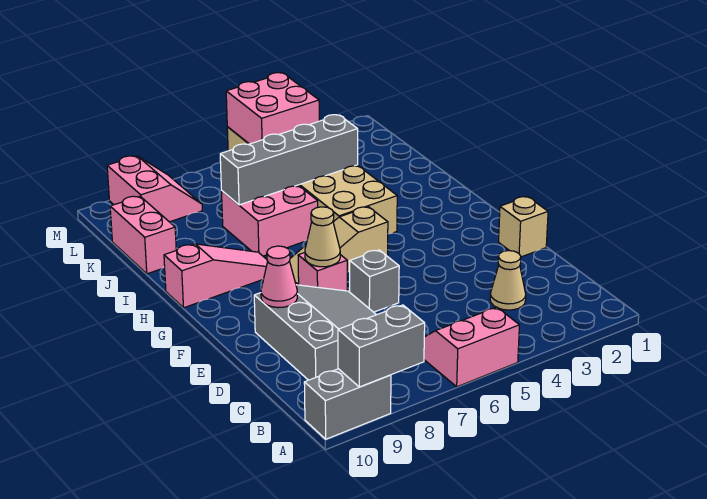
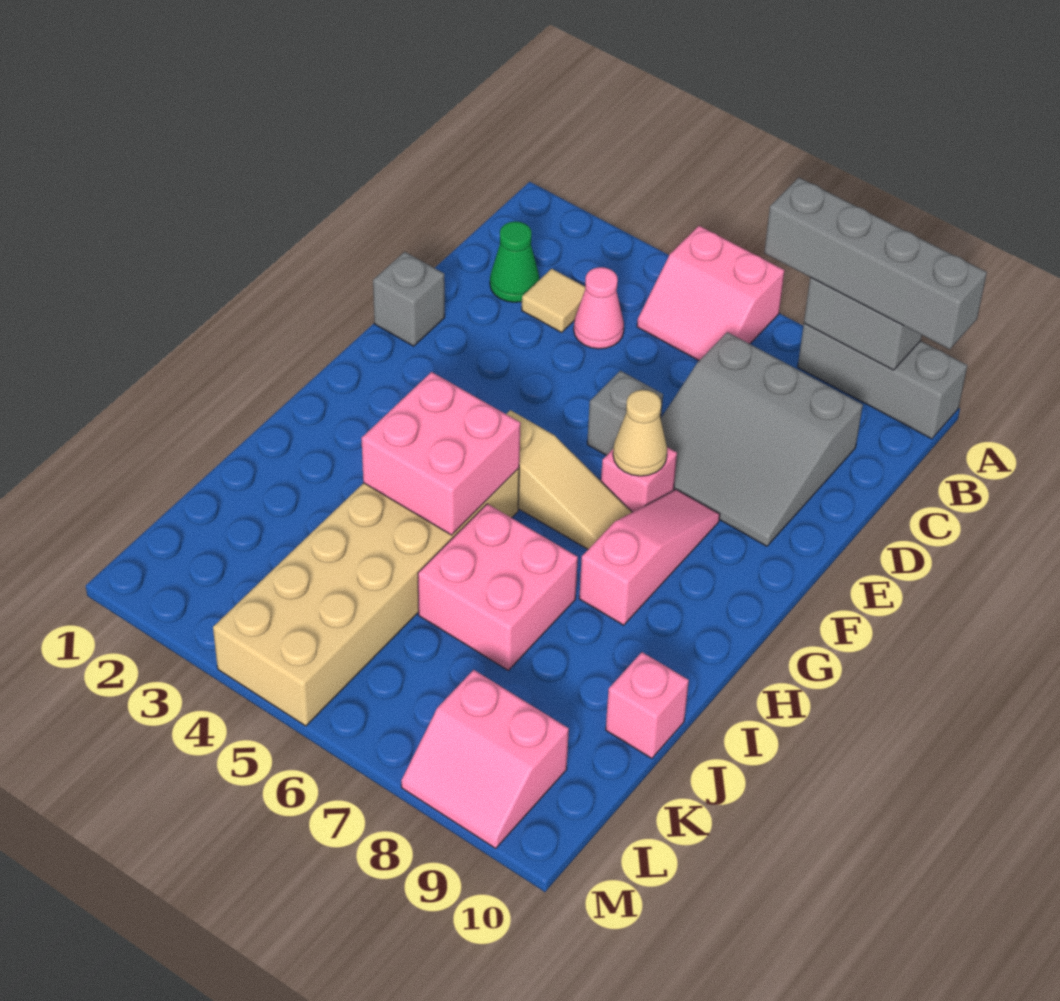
grey brick A9:A10 level 1 -> grey brick A8:A10 level 1
none -> green cone C2 level 1
tan cone C3 level 1 -> tan tile C3 level 1
grey slope C7:E9 level 1 top 9 -> grey slope C7:E9 level 1 top C
tan brick E1 level 1 -> grey brick E1 level 1
pink cone E9 level 2 -> pink cone C4 level 1
pink slope H8:H10 level 1 top 10 -> pink slope F8:H8 level 1 top H
grey brick J4:J7 level 2 -> grey brick A7:A10 level 3
pink brick J10:K10 level 1 -> pink brick J10 level 1
pink brick L4:M5 level 2 -> pink brick H4:I5 level 2
pink slope L8:M9 level 1 top 9 -> pink slope L8:M9 level 1 top L

